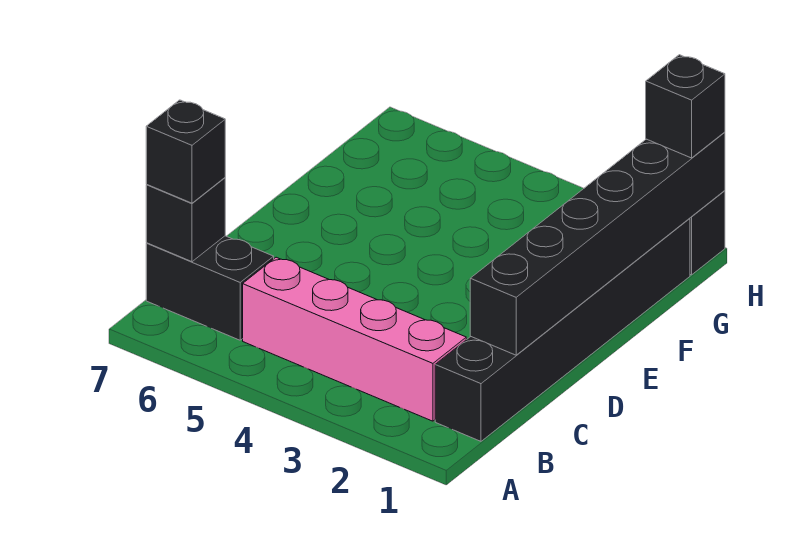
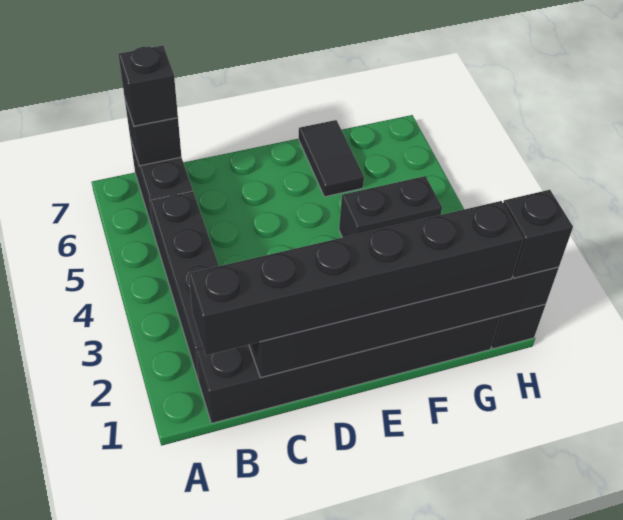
none -> black brick B1:G1 level 3
pink brick B2:B5 level 1 -> black brick B2:B5 level 1
none -> black brick F4:G4 level 1
none -> black tile F6:F7 level 1

